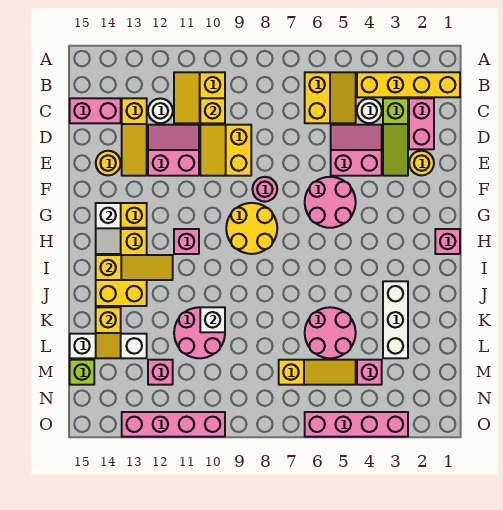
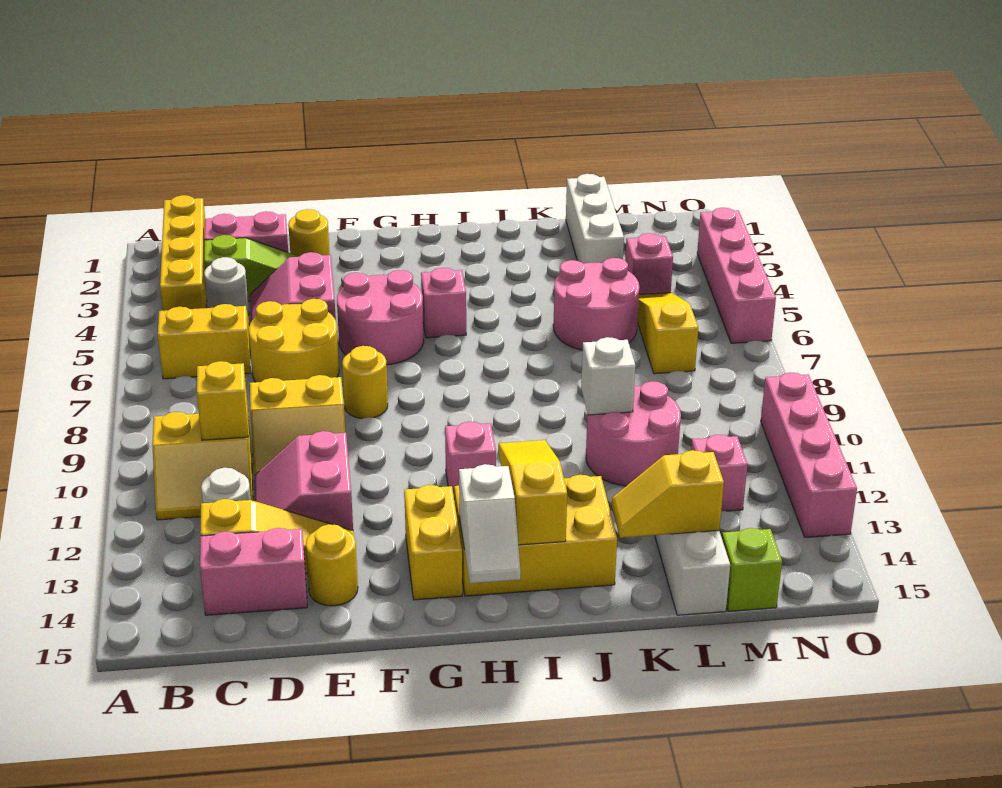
pink brick C14:C15 level 1 -> pink brick C14:D14 level 1
pink round brick F8 level 1 -> yellow round brick F8 level 1
yellow round brick G8:H9 level 1 -> yellow round brick D6:E7 level 1
white slope G14:H14 level 2 top G -> white slope H14:H15 level 2 top 14
pink brick H1 level 1 -> pink brick H5 level 1
white brick J3:L3 level 1 -> white brick L1:L3 level 1
yellow slope K14:L14 level 2 top K -> yellow slope K14:L14 level 2 top L

